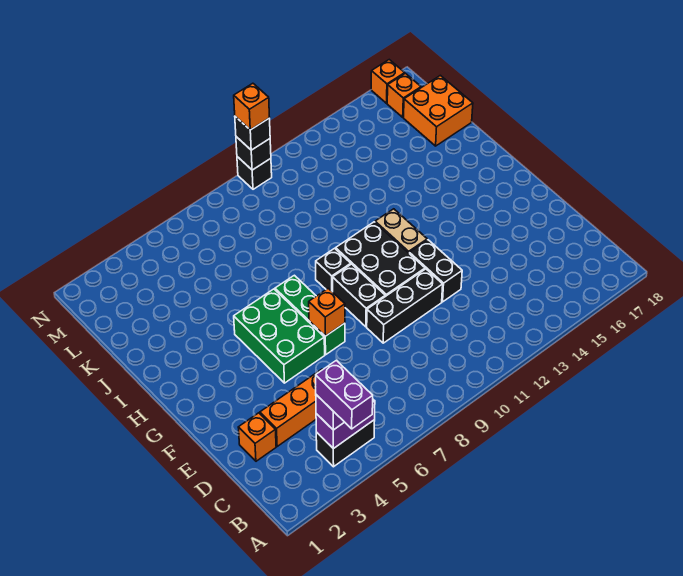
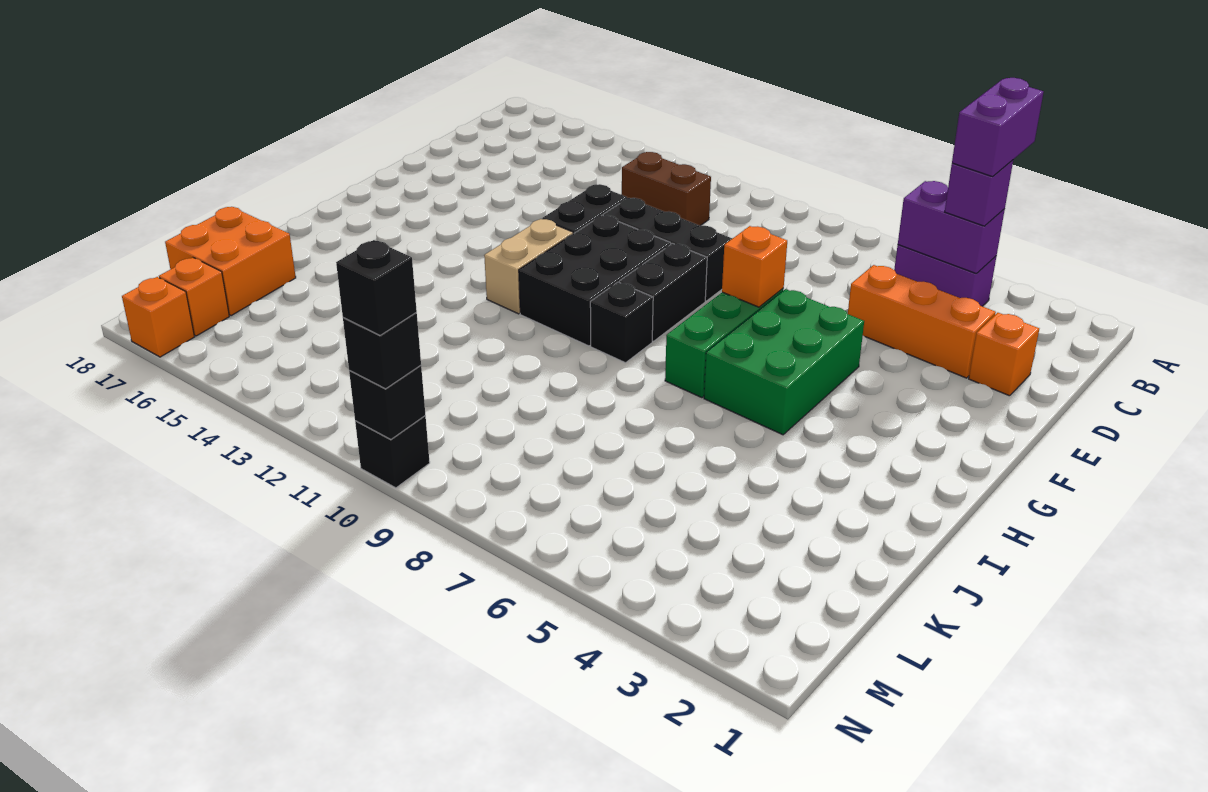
black brick B4:B5 level 1 -> purple brick B4:B5 level 1
none -> brown brick C11:C12 level 1
orange brick N10 level 4 -> black brick N10 level 4

